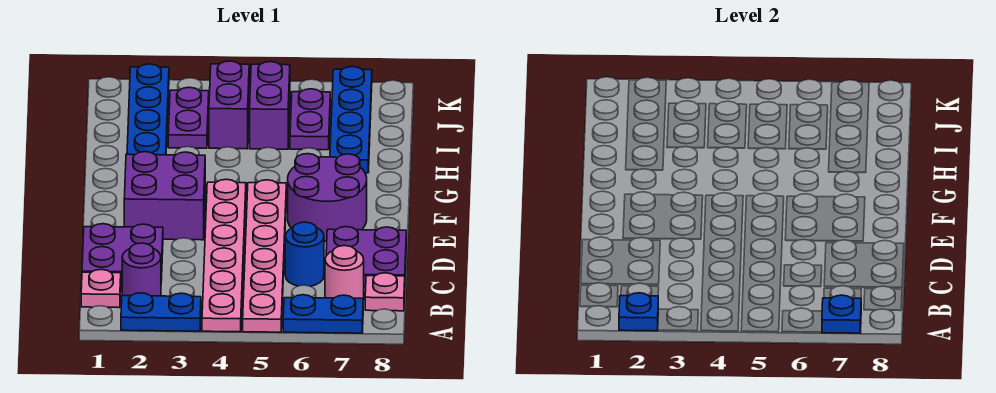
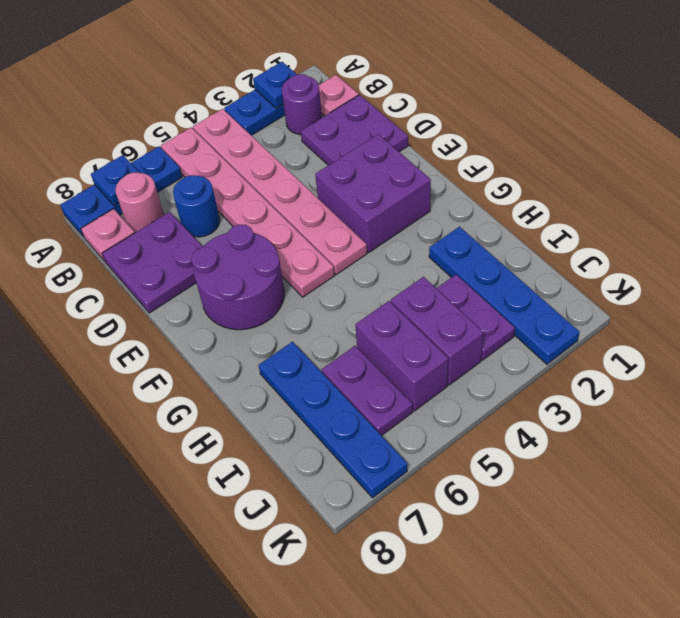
blue plate A6:A7 level 1 -> blue plate A6:A8 level 1

